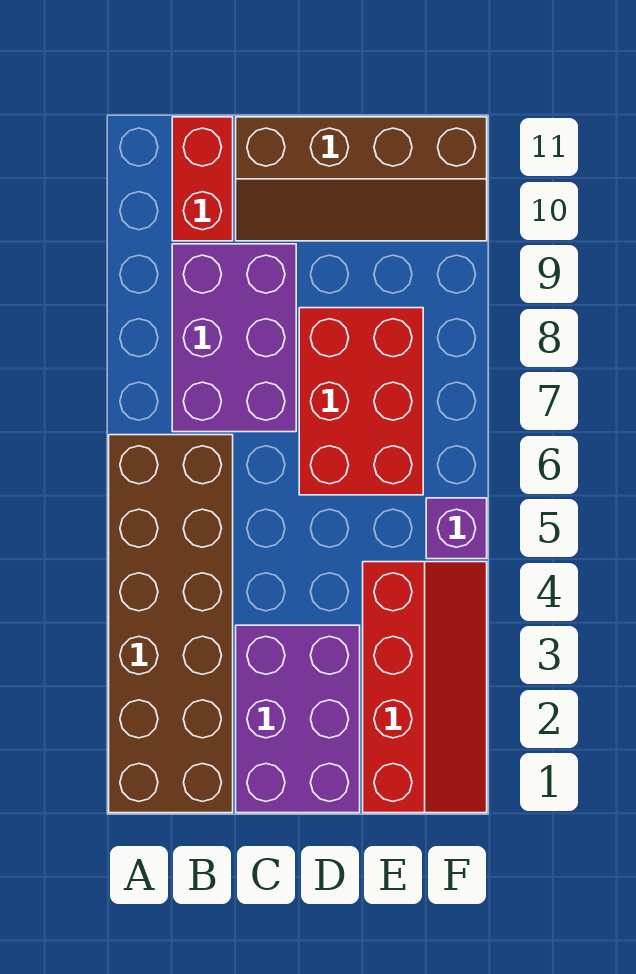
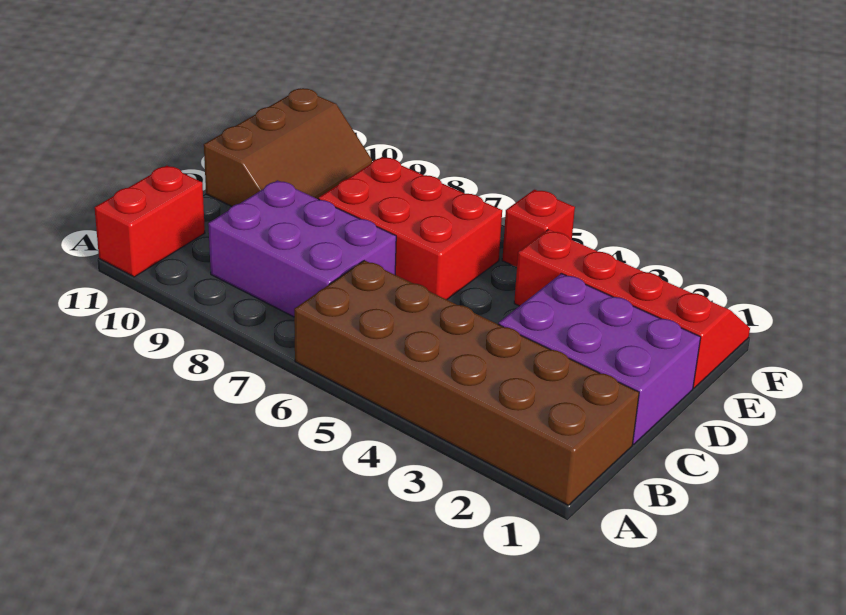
red brick B10:B11 level 1 -> red brick A11:B11 level 1
brown slope C10:F11 level 1 top 11 -> brown slope D10:F11 level 1 top 11
purple brick F5 level 1 -> red brick F5 level 1

